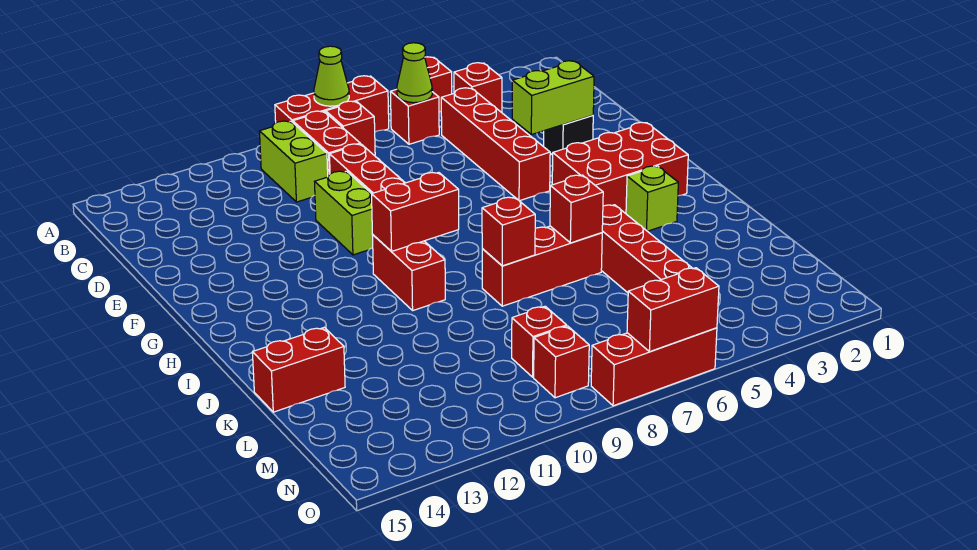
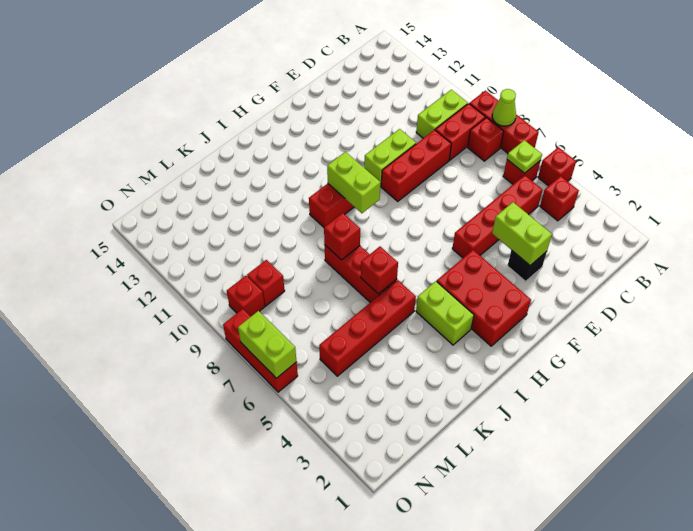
lime cone B6 level 2 -> lime plate B6 level 2
red brick H9:H10 level 2 -> lime brick H9:H10 level 2
lime brick I3 level 1 -> lime brick I3:I4 level 1
red brick K14:K15 level 1 -> none
red brick O6:O7 level 2 -> lime brick O6:O7 level 2

